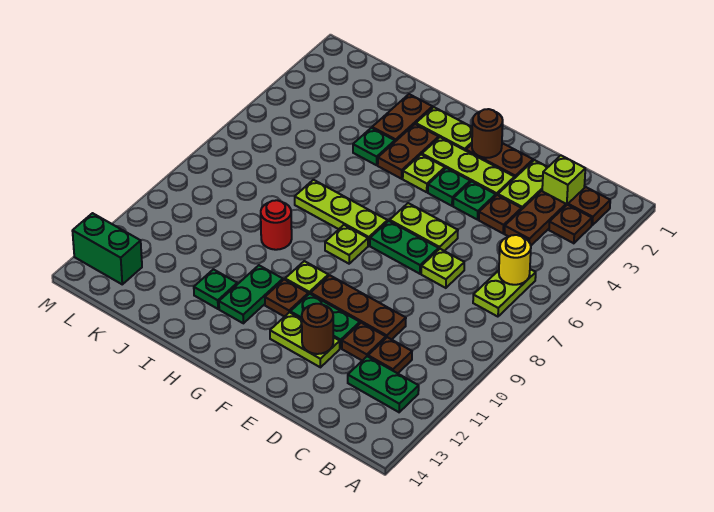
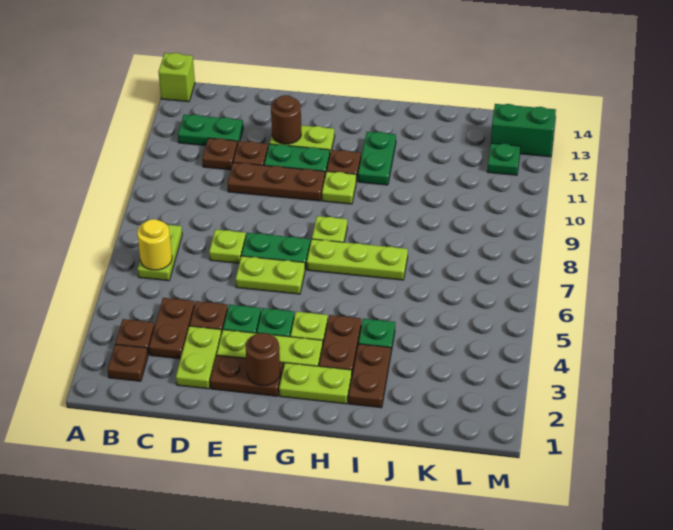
lime brick C2 level 1 -> lime brick A14 level 1
red round brick I9 level 1 -> none
green plate I12 level 1 -> green plate L12 level 1

